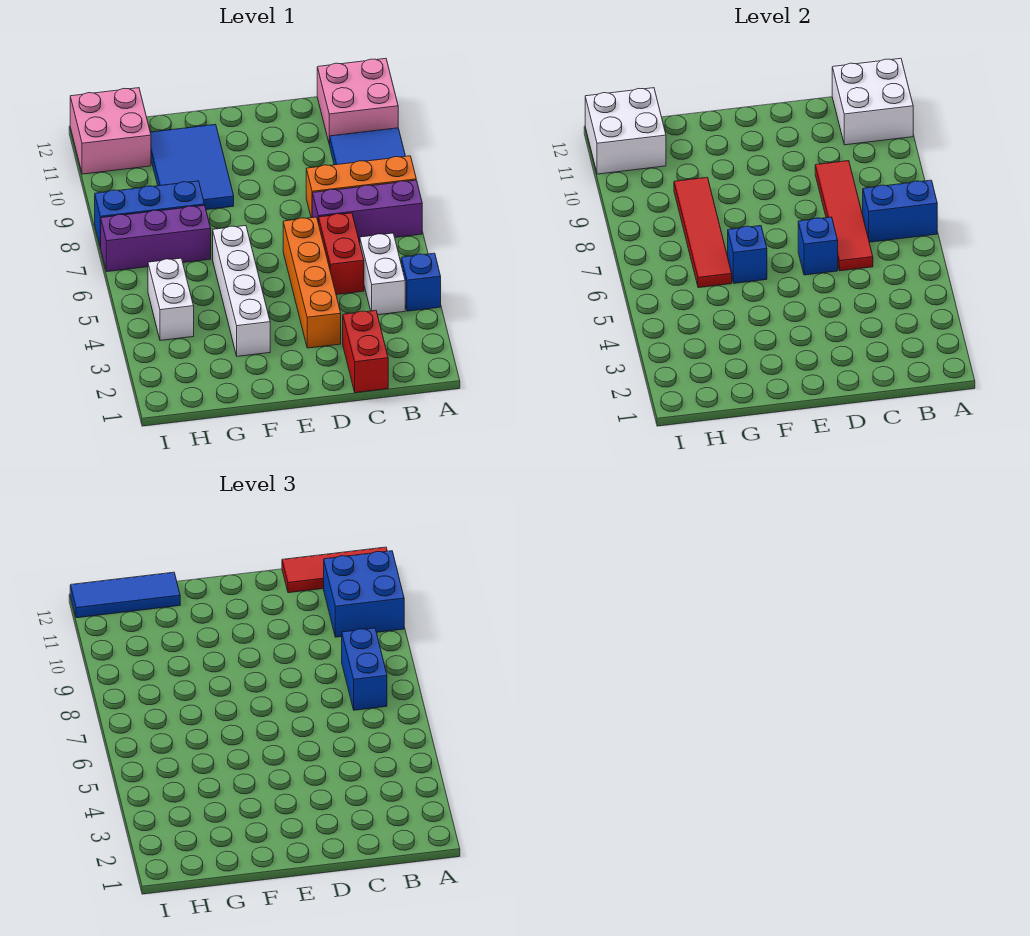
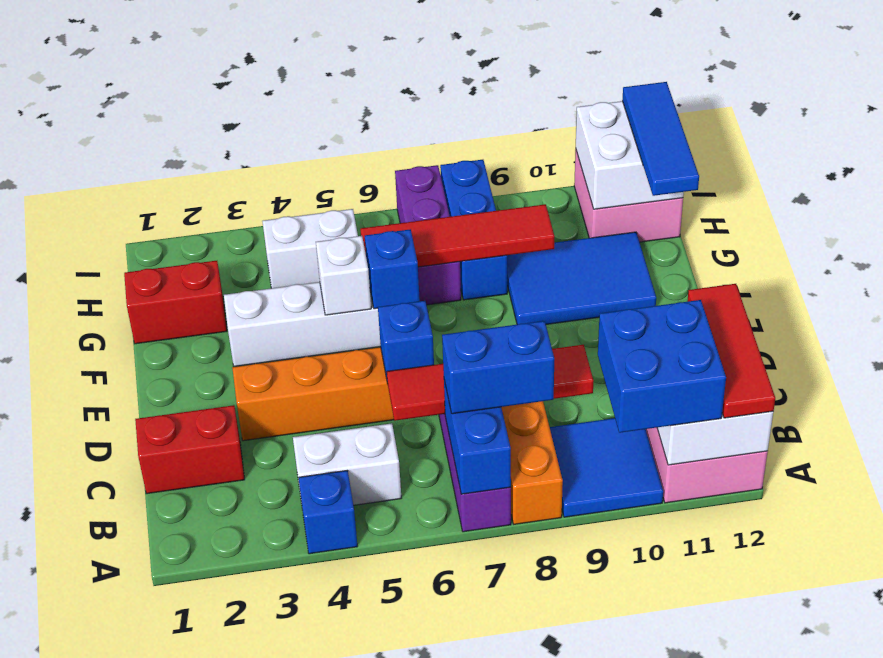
red brick C5:C6 level 1 -> red brick G1:G2 level 1
none -> white brick F5 level 2

